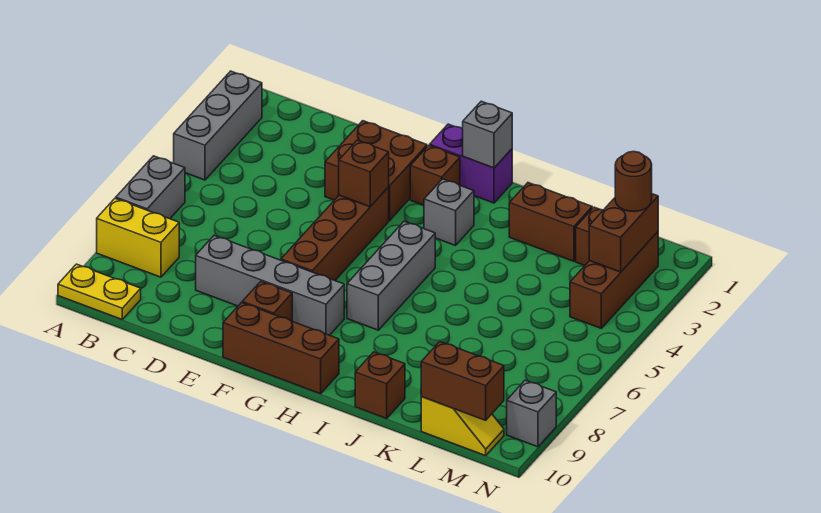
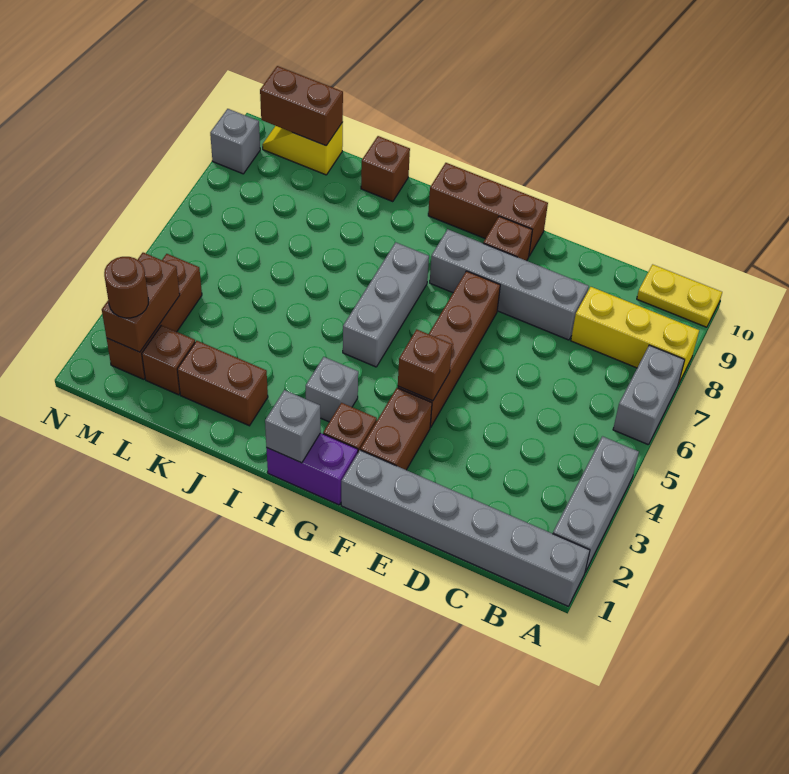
none -> grey brick A1:F1 level 1
yellow brick A8:B8 level 1 -> yellow brick A8:C8 level 1
brown brick E2:F3 level 1 -> brown brick F2:F3 level 1

